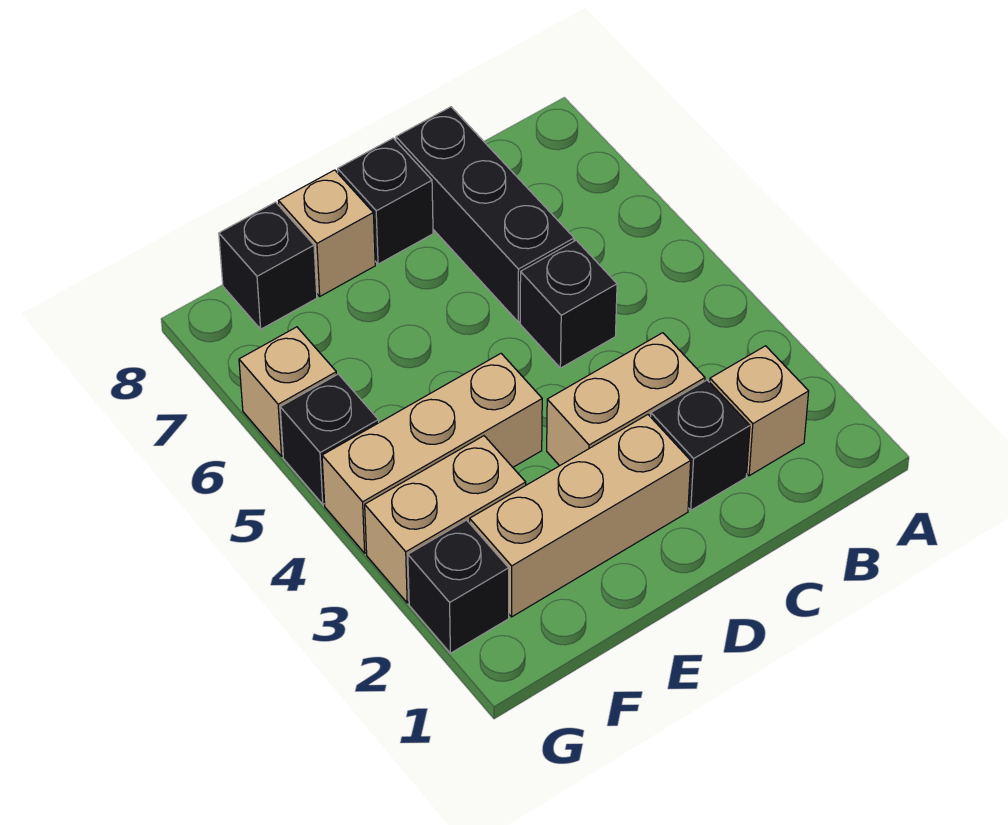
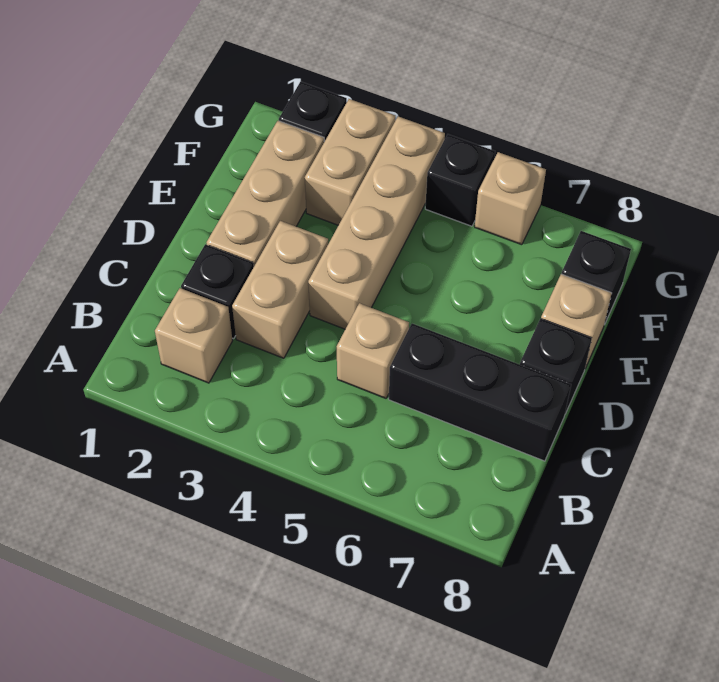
black brick C5 level 1 -> tan brick C5 level 1
tan brick E4:G4 level 1 -> tan brick D4:G4 level 1

